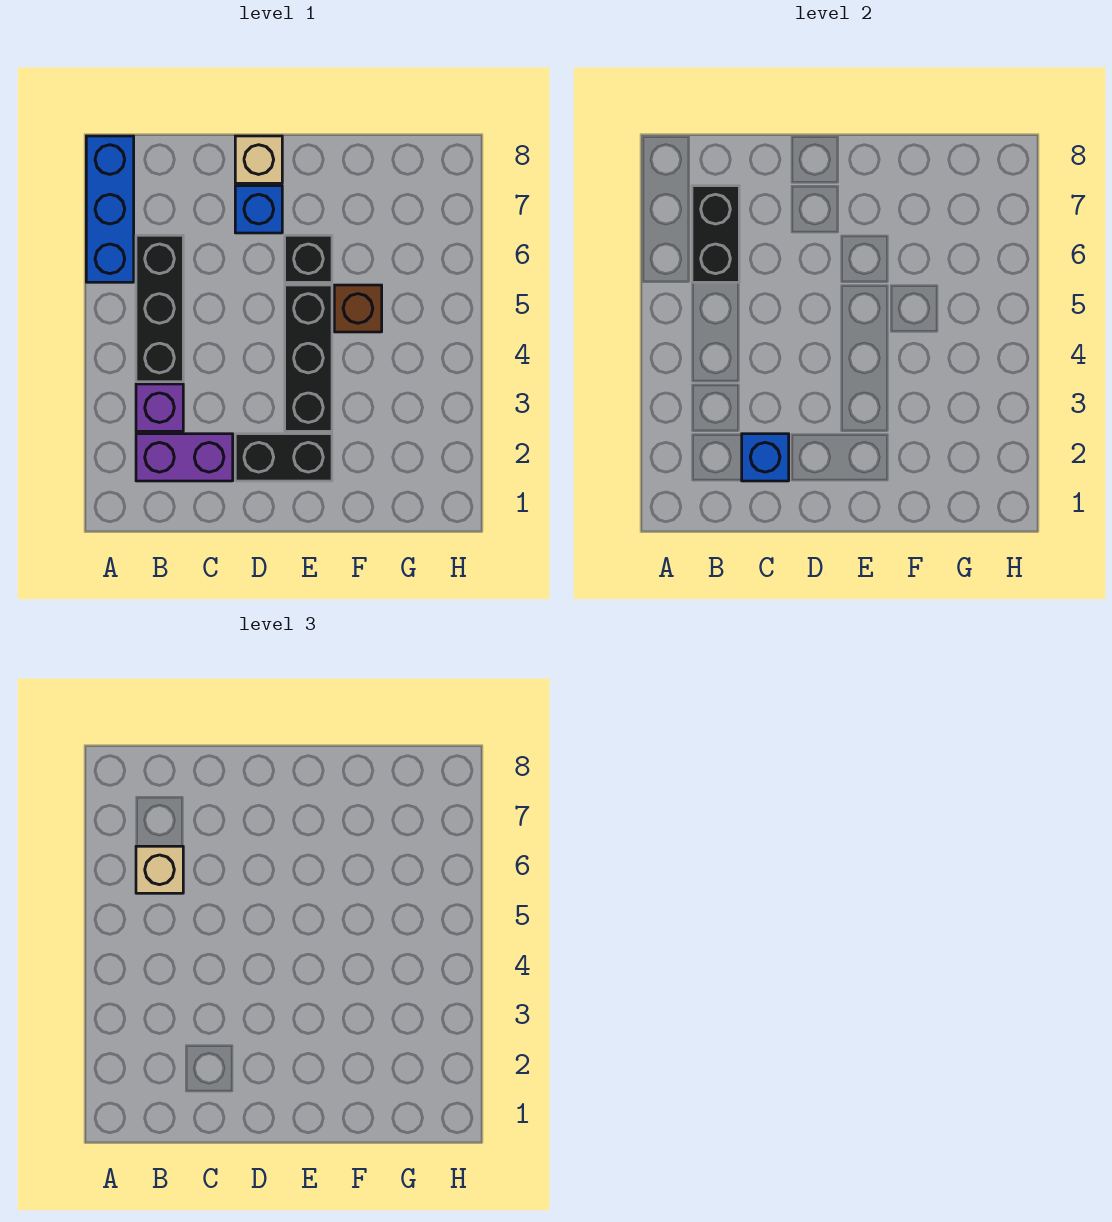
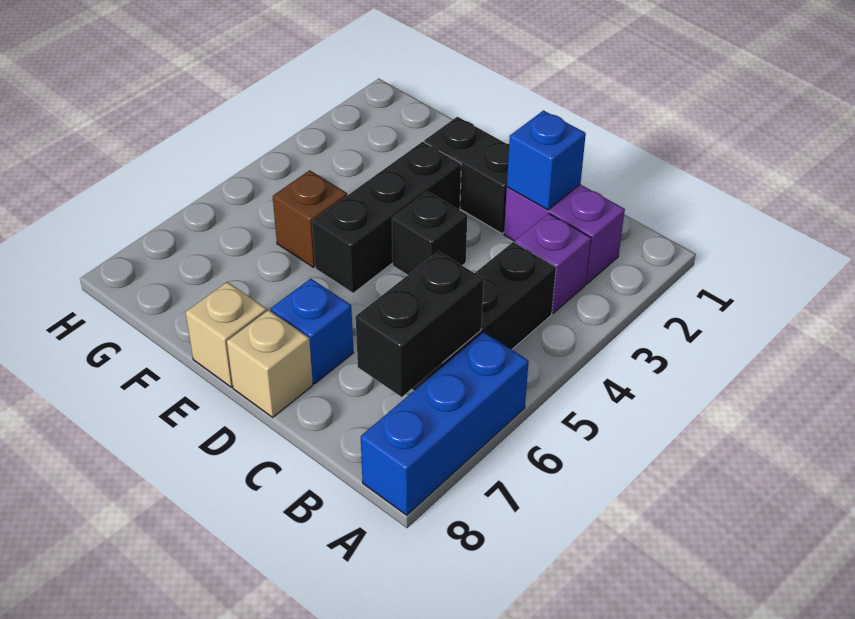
tan brick B6 level 3 -> tan brick E8 level 1
black brick E6 level 1 -> black brick D4 level 1

